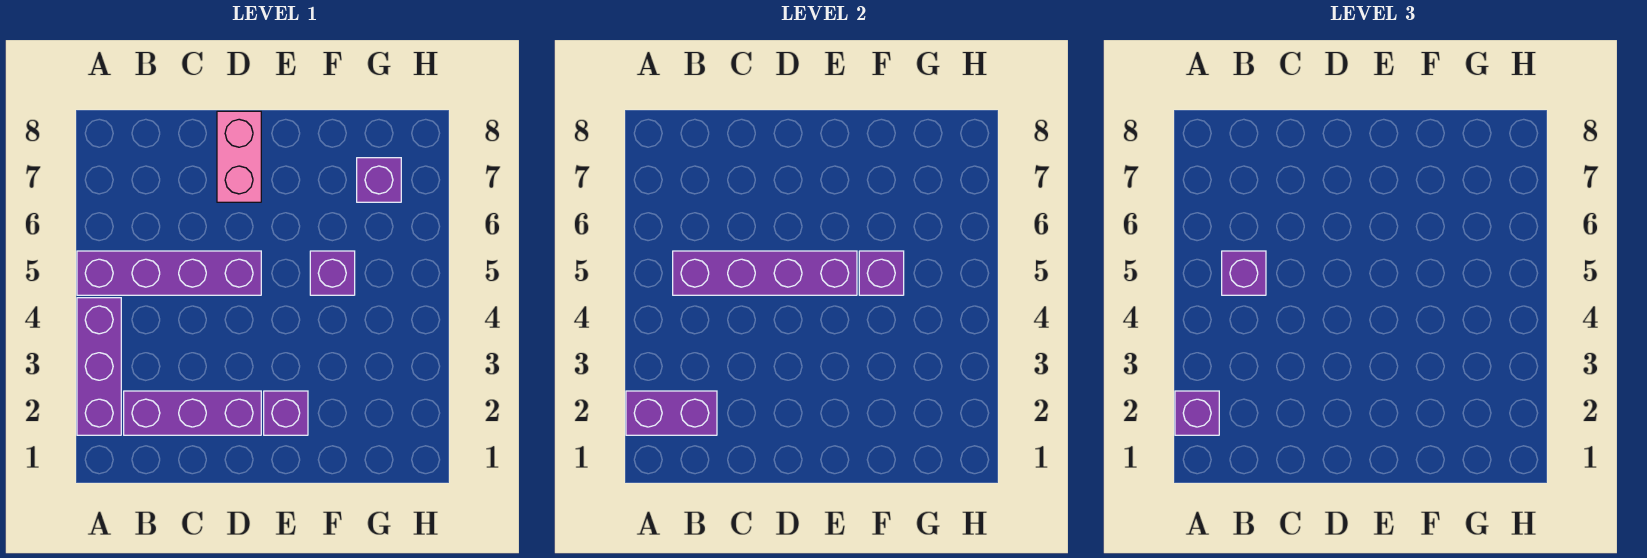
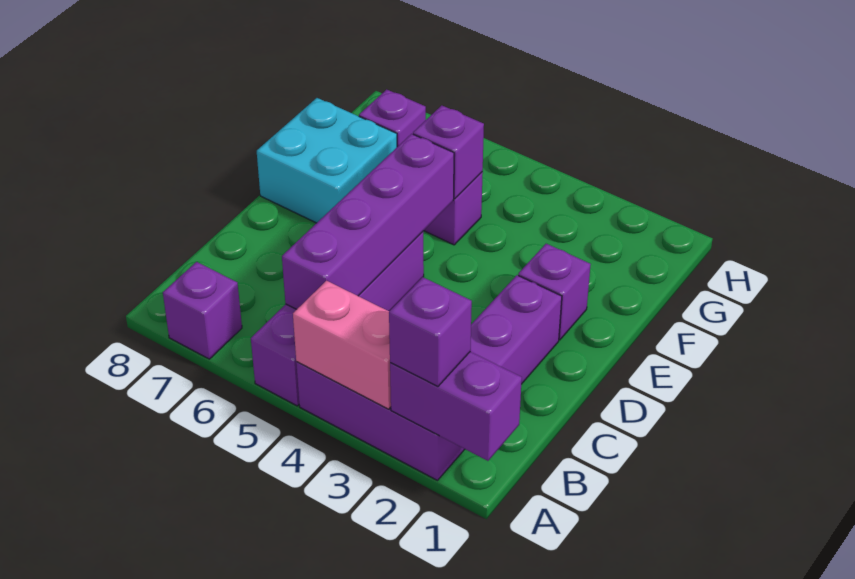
purple brick A2:B2 level 2 -> purple brick A1:A2 level 2
purple brick B5 level 3 -> purple brick A7 level 1
pink brick D7:D8 level 1 -> pink brick A3:A4 level 2
none -> cyan brick E7:F8 level 1

